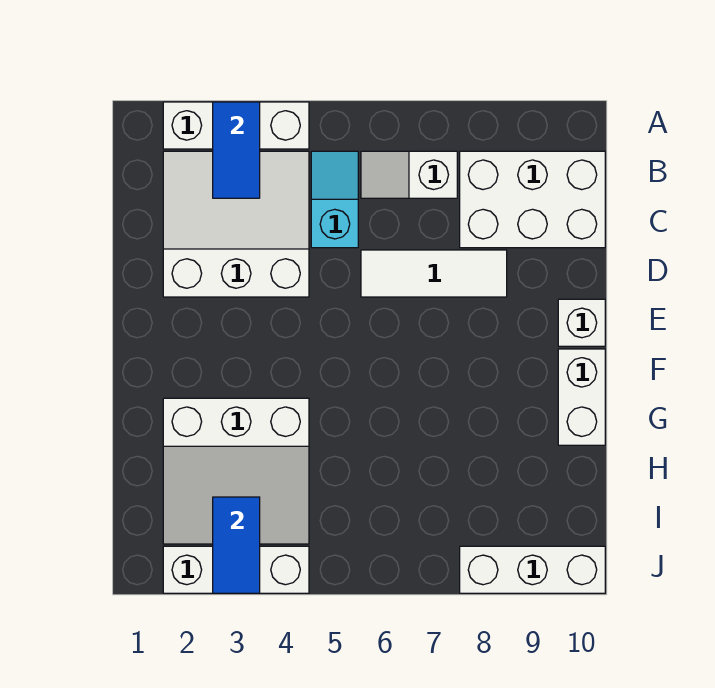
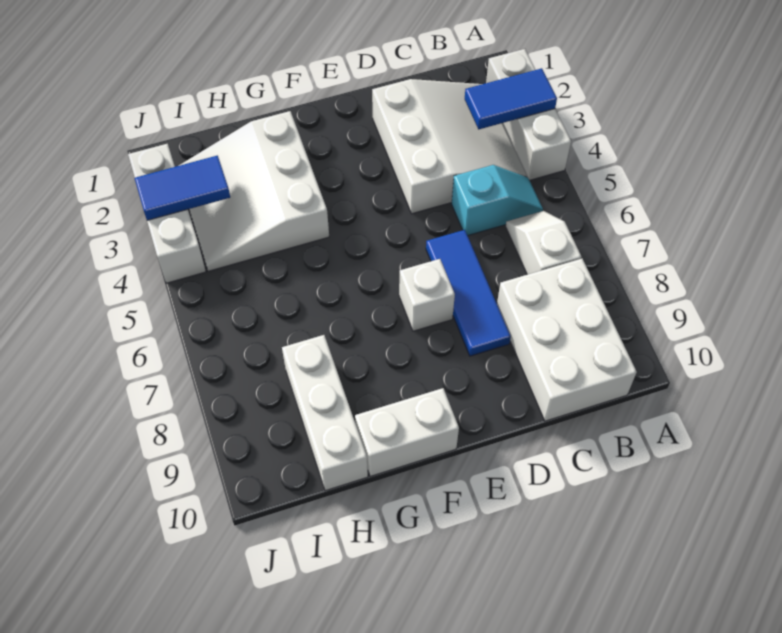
white tile D6:D8 level 1 -> blue tile D6:D8 level 1
white brick E10 level 1 -> white brick E7 level 1
white brick J8:J10 level 1 -> white brick H8:H10 level 1

